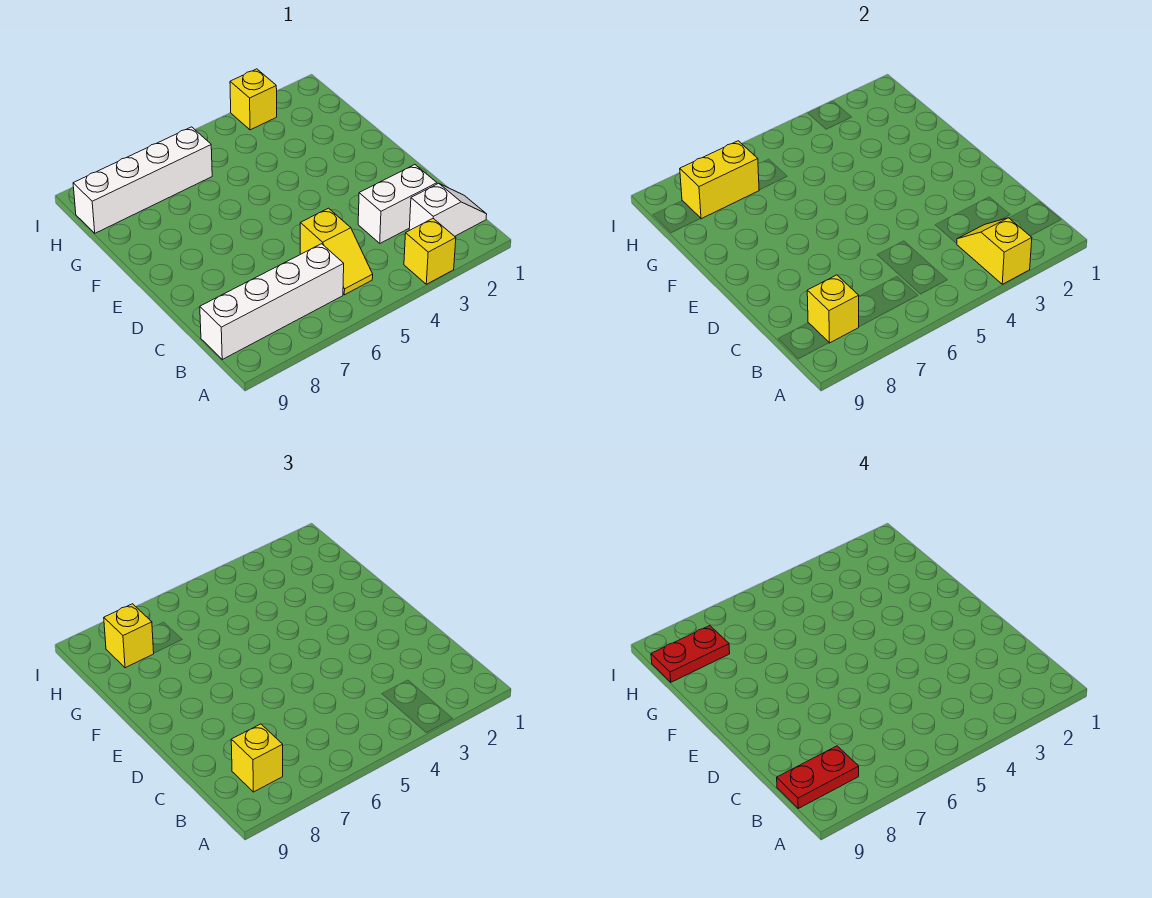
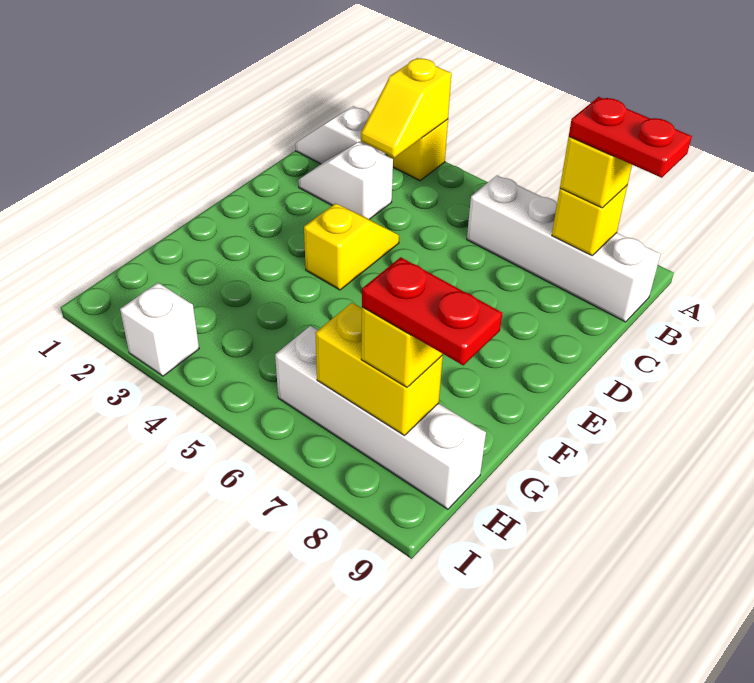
yellow slope B5:C5 level 1 top C -> yellow slope D4:E4 level 1 top E
white brick C2:C3 level 1 -> white slope C2:C3 level 1 top 3
yellow brick I3 level 1 -> white brick I3 level 1

